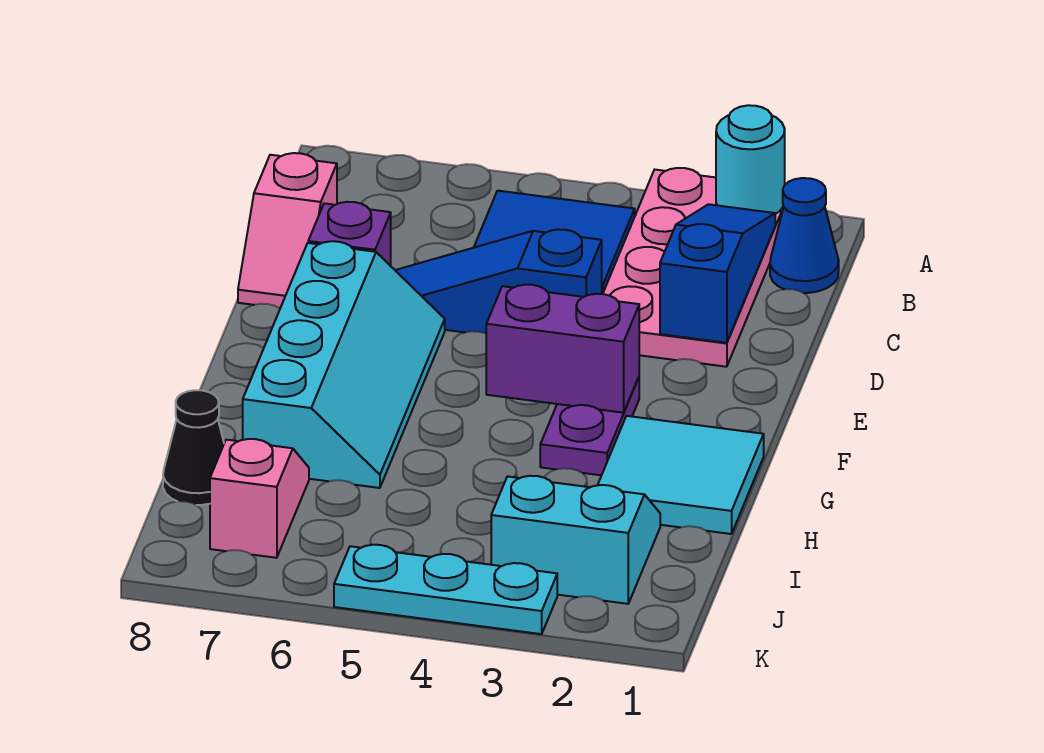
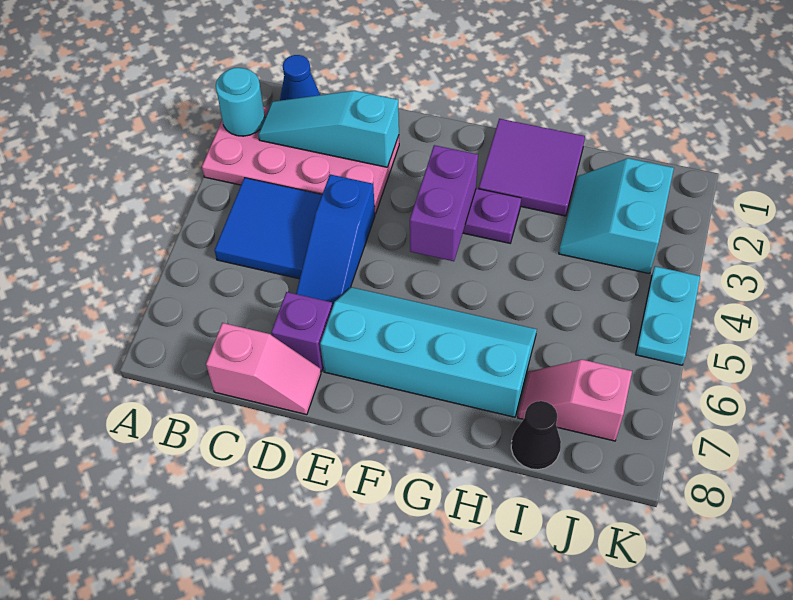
blue slope B2:D2 level 2 top D -> cyan slope B2:D2 level 2 top D
cyan tile G1:H2 level 1 -> purple tile G1:H2 level 1
cyan plate K3:K5 level 1 -> cyan plate K4:K5 level 1

